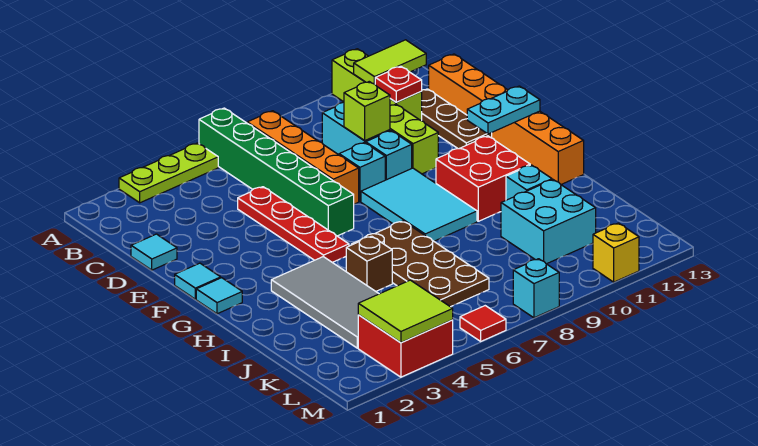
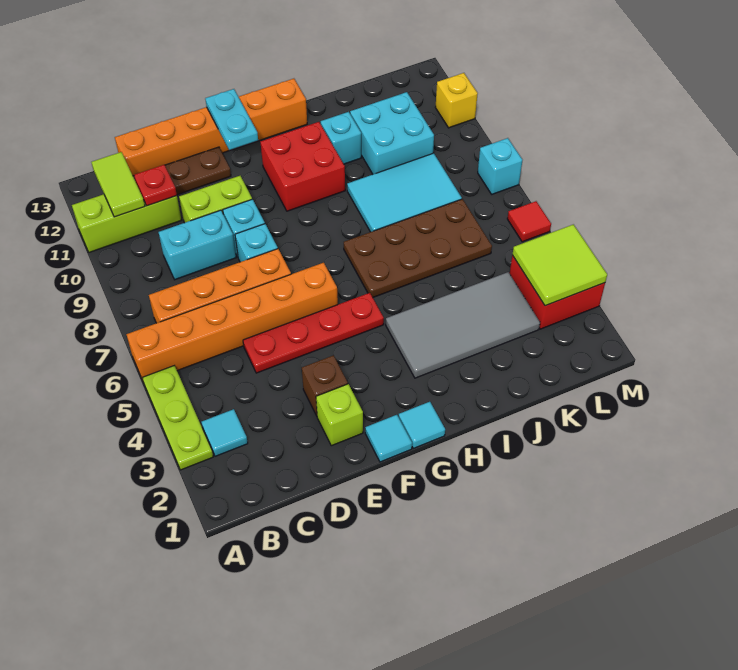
green brick A6:F6 level 1 -> orange brick A6:F6 level 1
cyan tile D1 level 1 -> cyan tile B3 level 1
lime brick D9 level 2 -> lime brick E2 level 1
cyan tile F8:H9 level 1 -> cyan tile I8:K9 level 1
brown brick I5 level 1 -> brown brick E3 level 1

